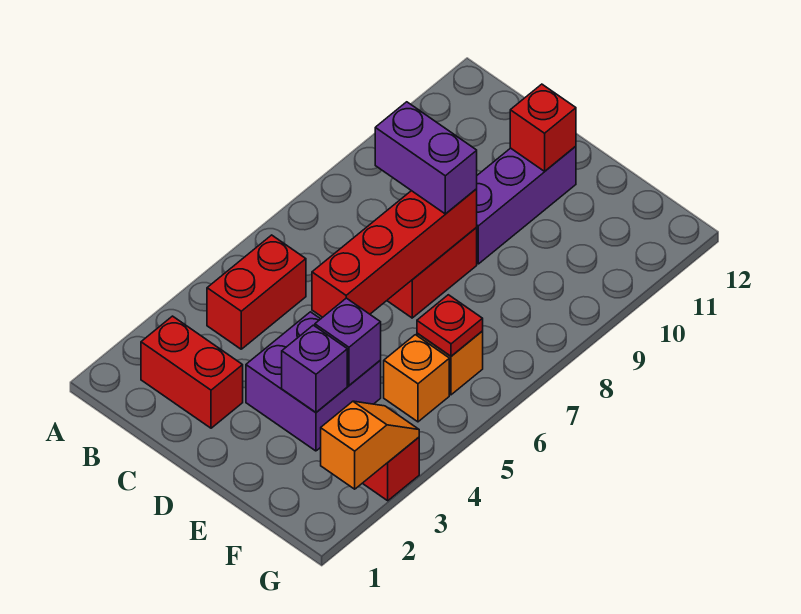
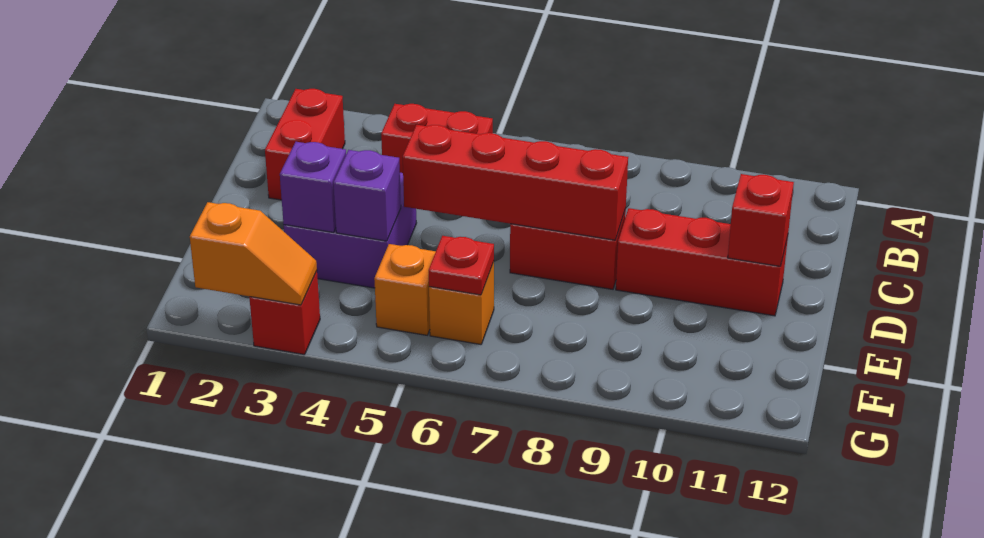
purple brick C8:D8 level 3 -> none
purple brick D9:D11 level 1 -> red brick D9:D11 level 1

